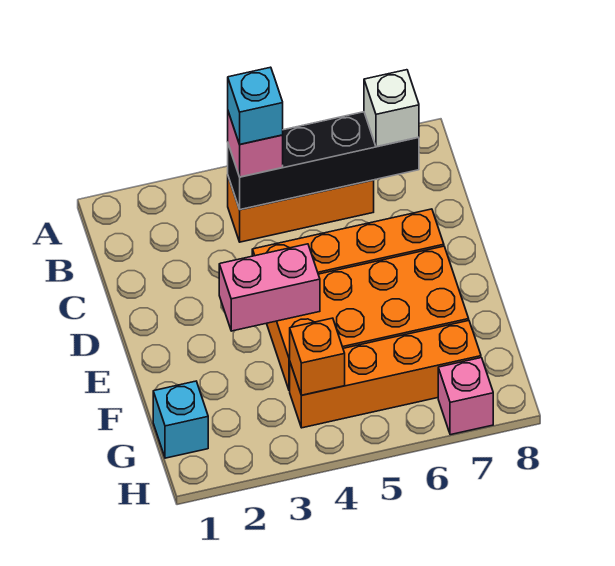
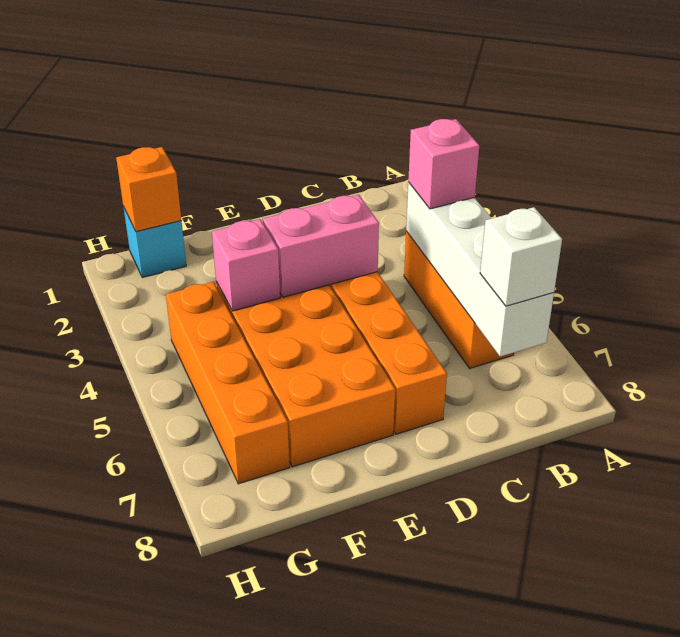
black brick B4:B7 level 2 -> white brick B4:B7 level 2
cyan brick B4 level 4 -> none
pink brick E3:E4 level 2 -> pink brick D4:E4 level 2
orange brick G4 level 2 -> orange brick G1 level 2
pink brick H7 level 1 -> pink brick F4 level 2

